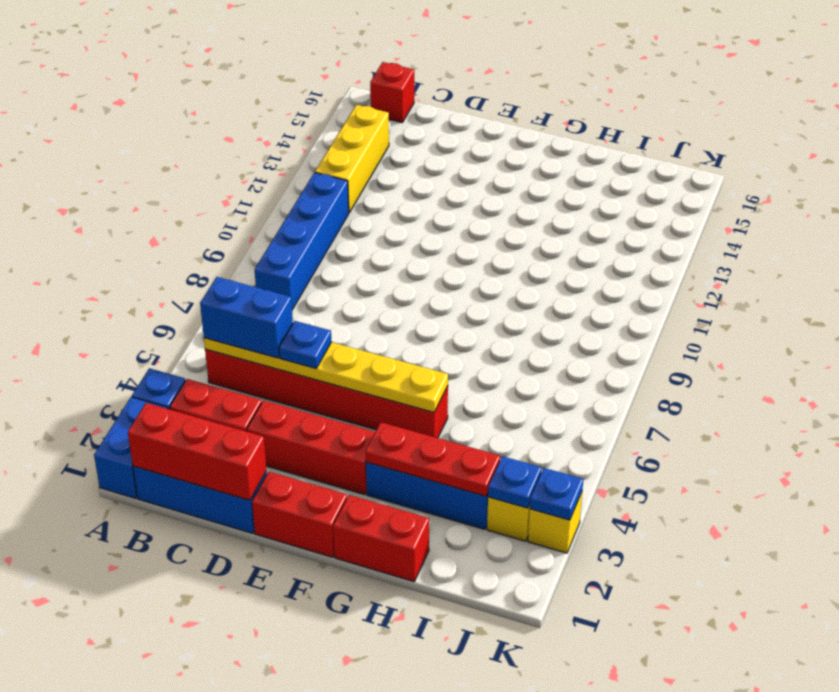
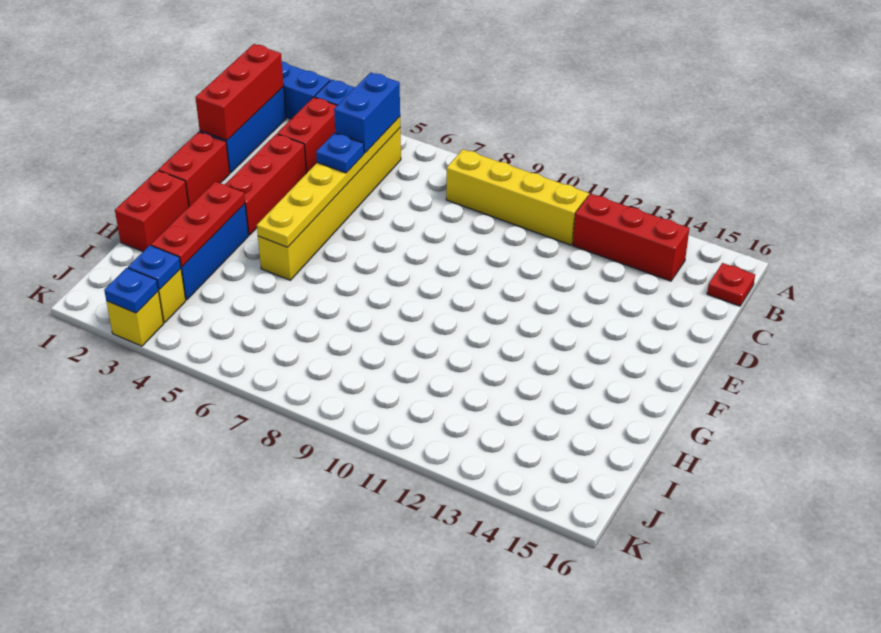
red brick B5:G5 level 1 -> yellow brick B5:G5 level 1
blue brick B8:B11 level 1 -> yellow brick B8:B11 level 1
yellow brick B12:B14 level 1 -> red brick B12:B14 level 1
red brick B16 level 1 -> red plate B16 level 1

